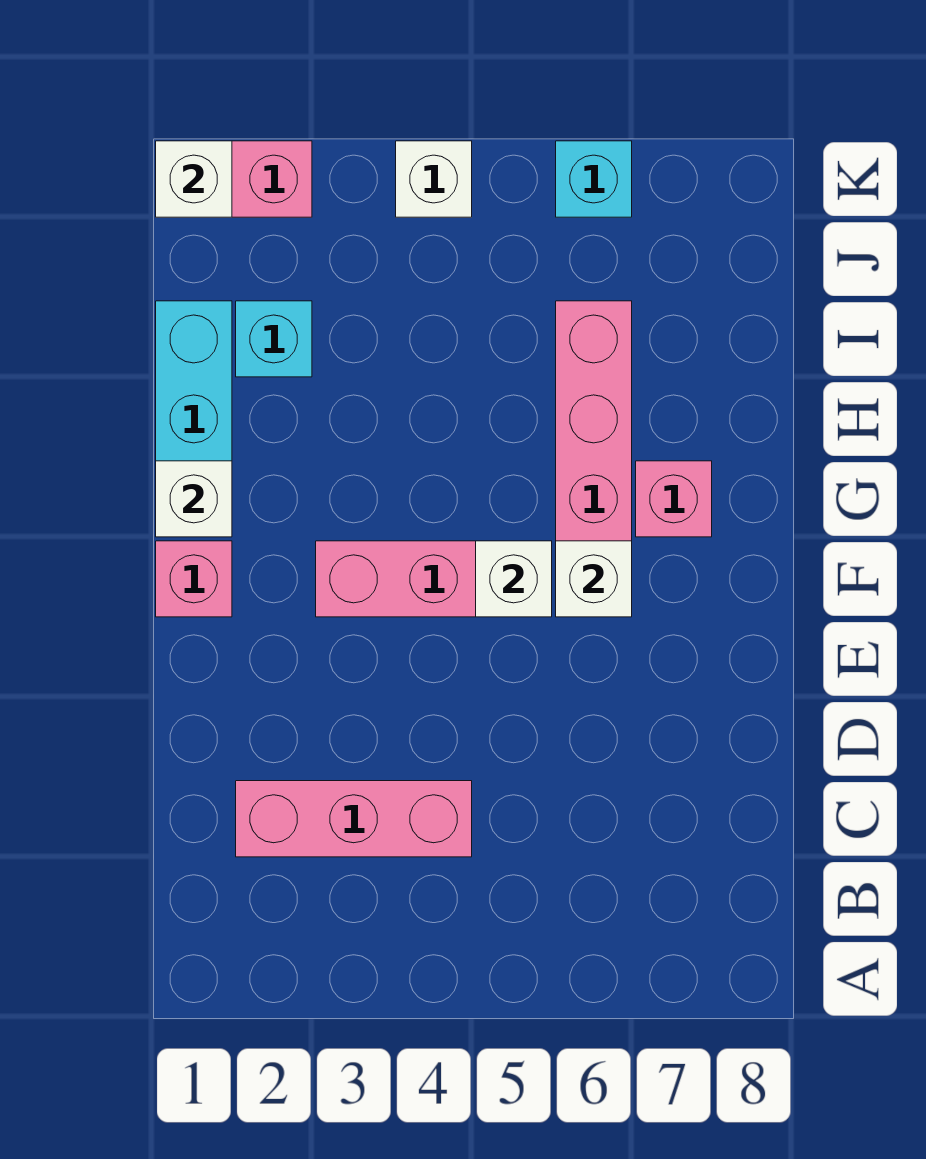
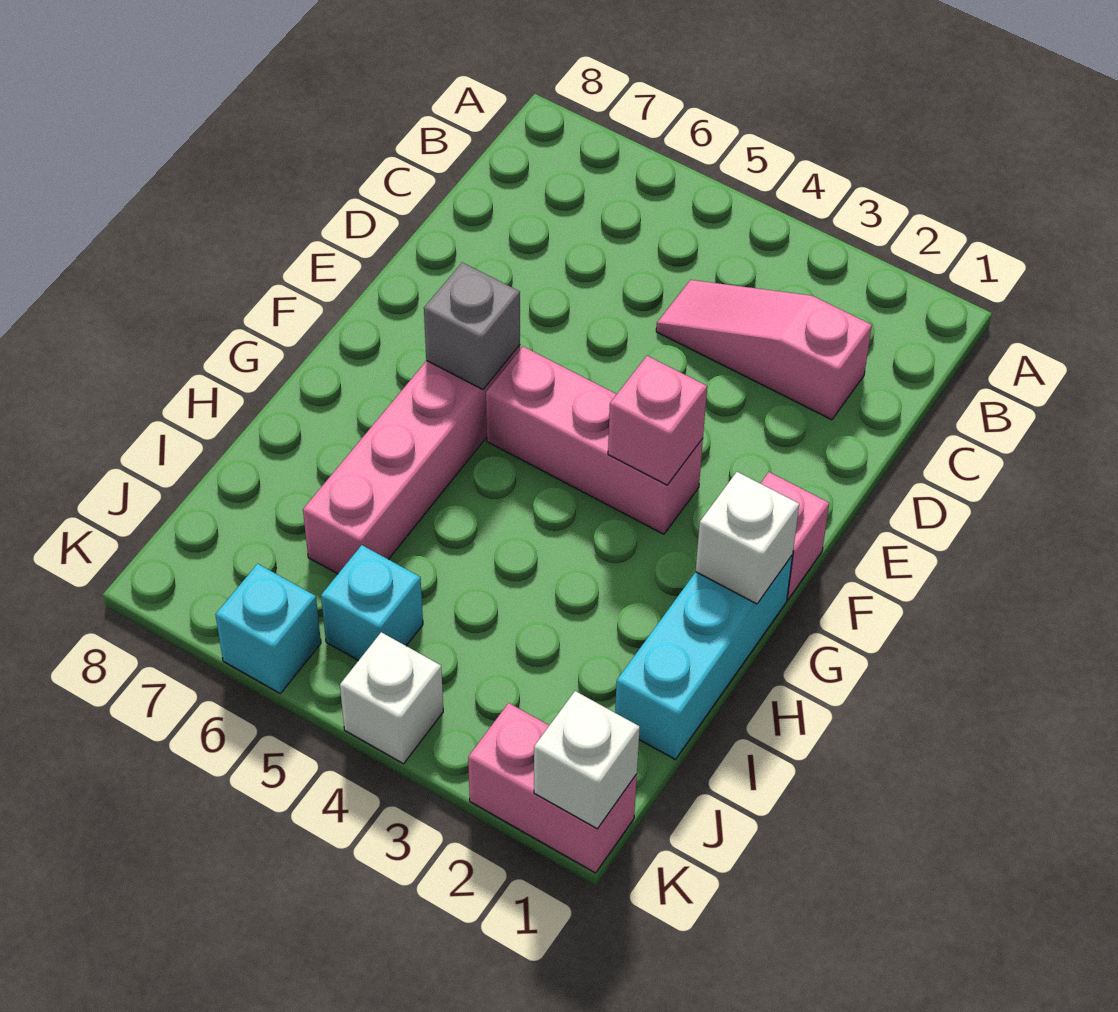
pink brick C2:C4 level 1 -> pink slope C2:C4 level 1 top 2
white brick F5 level 2 -> none
white brick F6 level 2 -> grey brick F6 level 2
pink brick G7 level 1 -> pink brick F3 level 2
cyan brick I2 level 1 -> cyan brick J5 level 1

